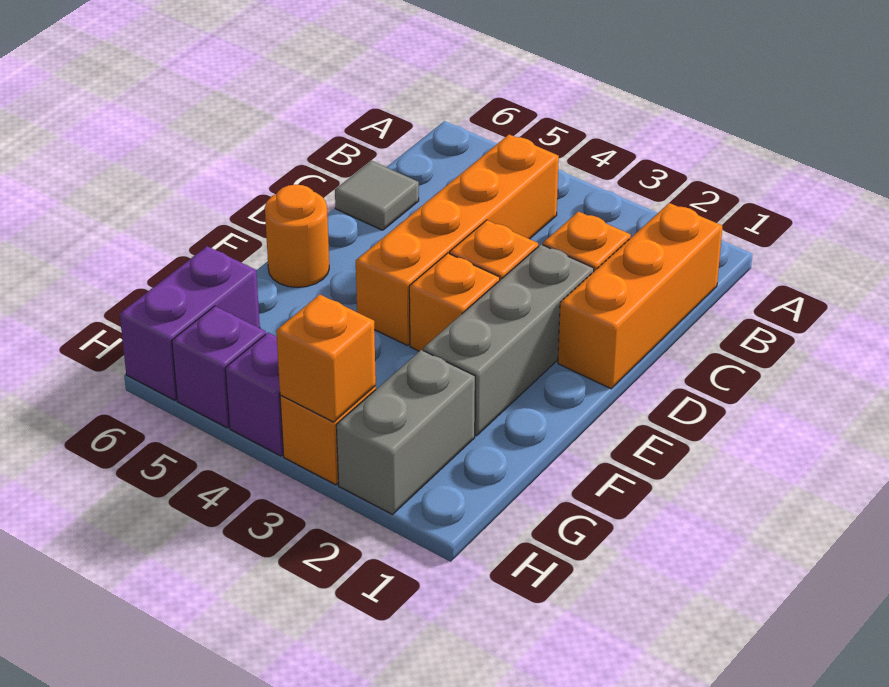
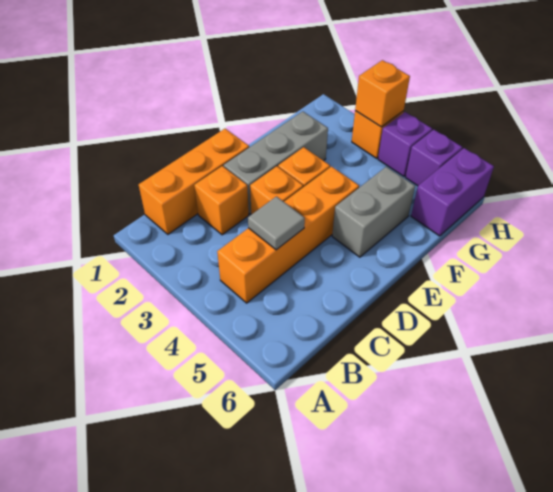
grey tile C6 level 1 -> grey tile C4 level 2
orange round brick E6 level 1 -> none
grey brick G2:H2 level 1 -> grey brick E5:F5 level 1

